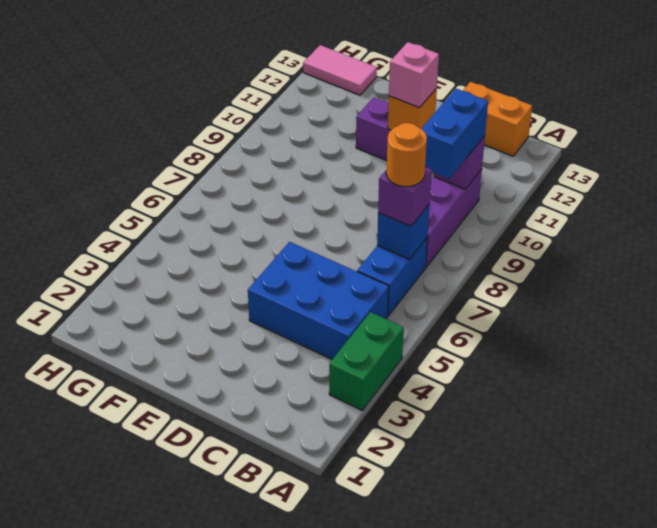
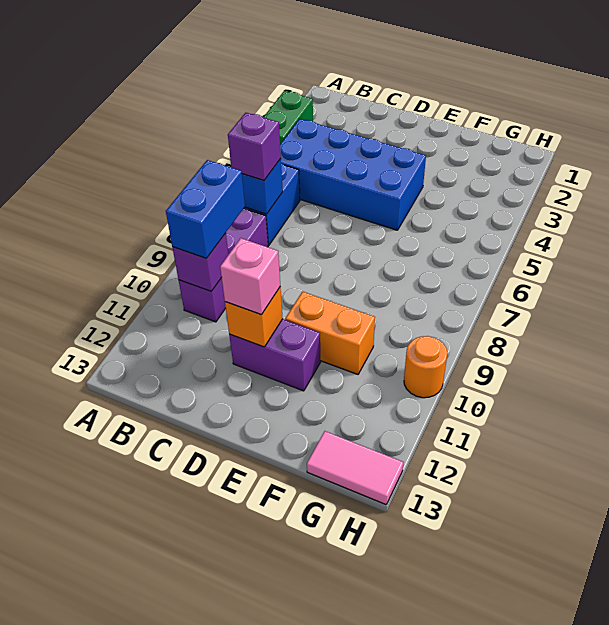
blue brick B4:D5 level 1 -> blue brick B4:E5 level 1
orange round brick B7 level 4 -> orange round brick H10 level 1
orange brick B13:C13 level 1 -> orange brick E10:F10 level 1

